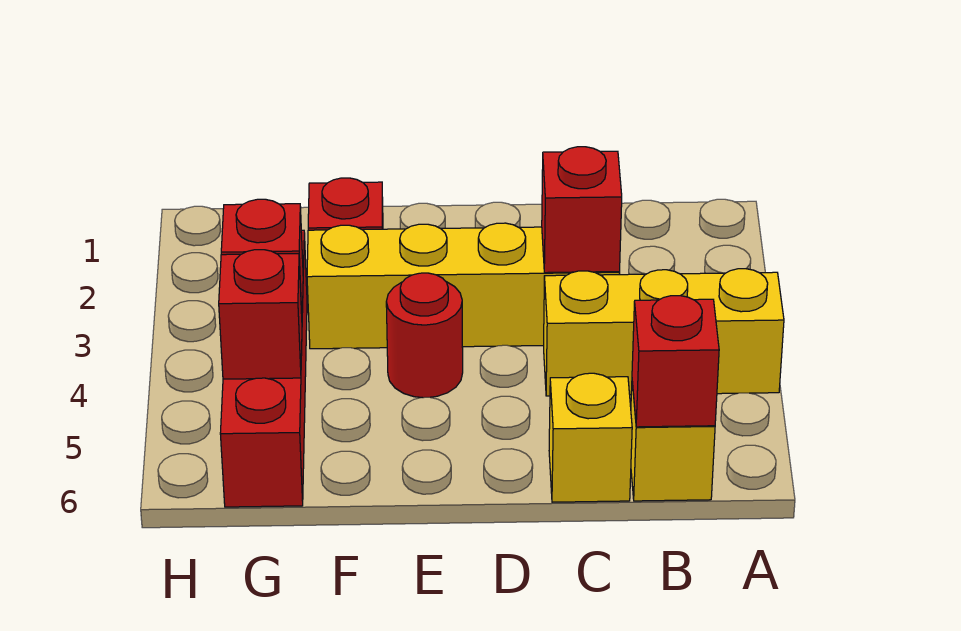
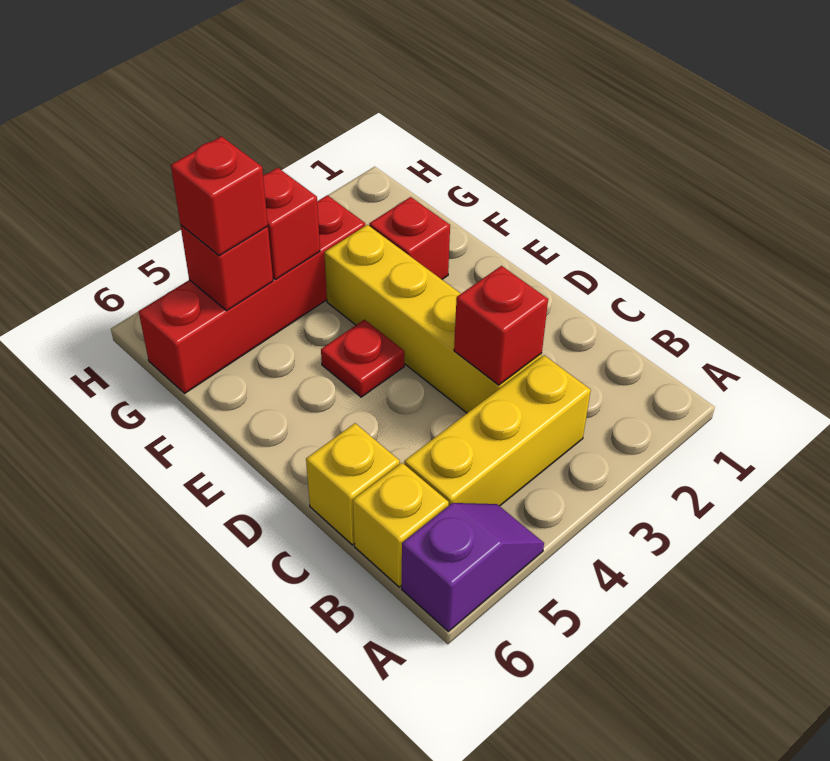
yellow brick A4:C4 level 1 -> yellow brick B3:B5 level 1
none -> purple slope A5:A6 level 1 top 6
red brick B6 level 2 -> red brick G5 level 3
red round brick E4 level 1 -> red plate E4 level 1

